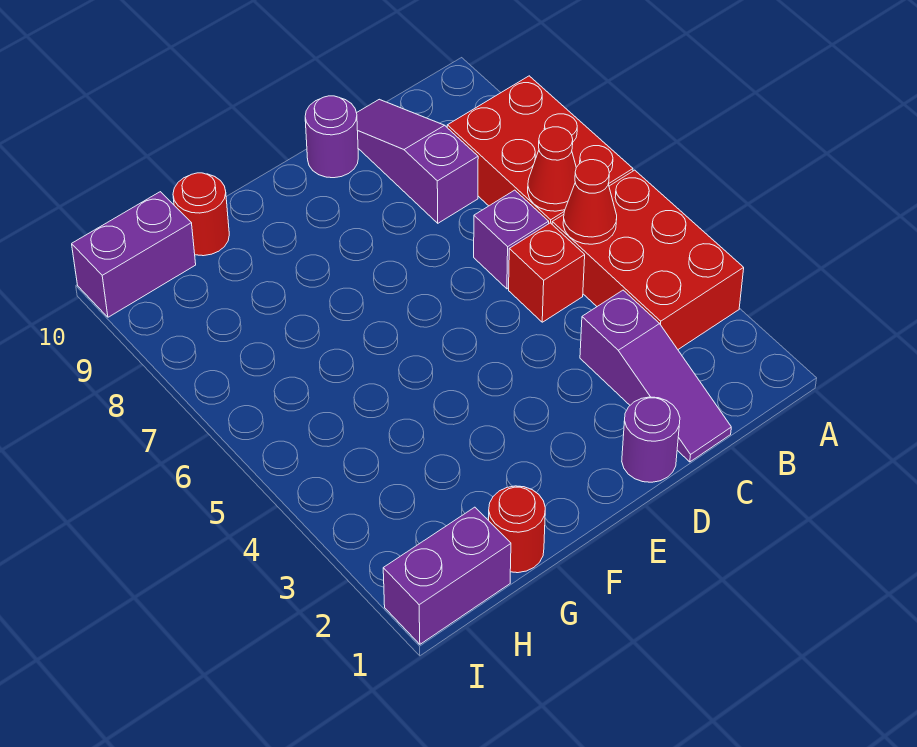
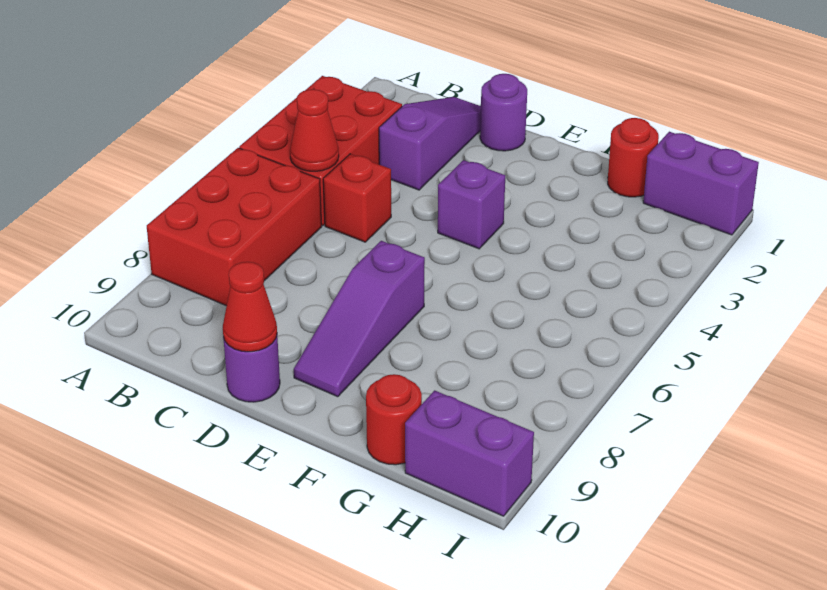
red cone B6 level 2 -> red cone D10 level 2
purple brick C6 level 1 -> purple brick E4 level 1
purple slope C8:C10 level 1 top 8 -> purple slope E7:E9 level 1 top 7

